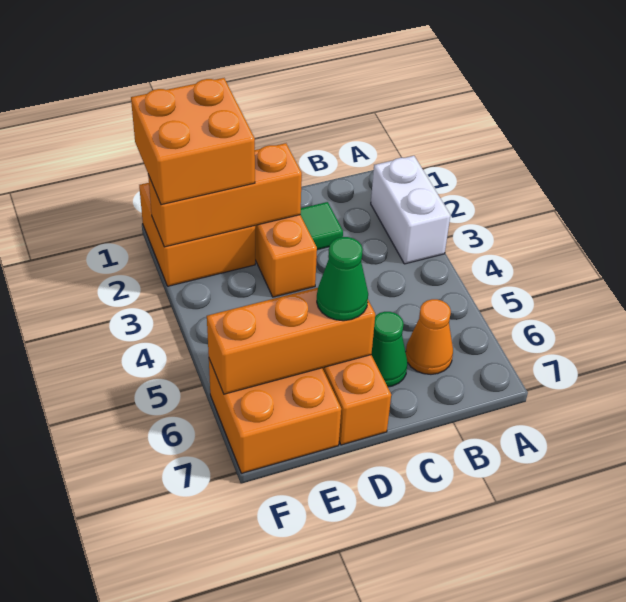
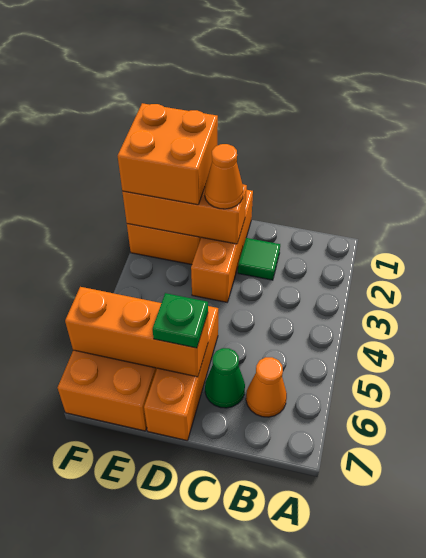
white brick A2:A3 level 1 -> none
none -> orange cone D2 level 3
green cone D6 level 3 -> green plate D6 level 3

